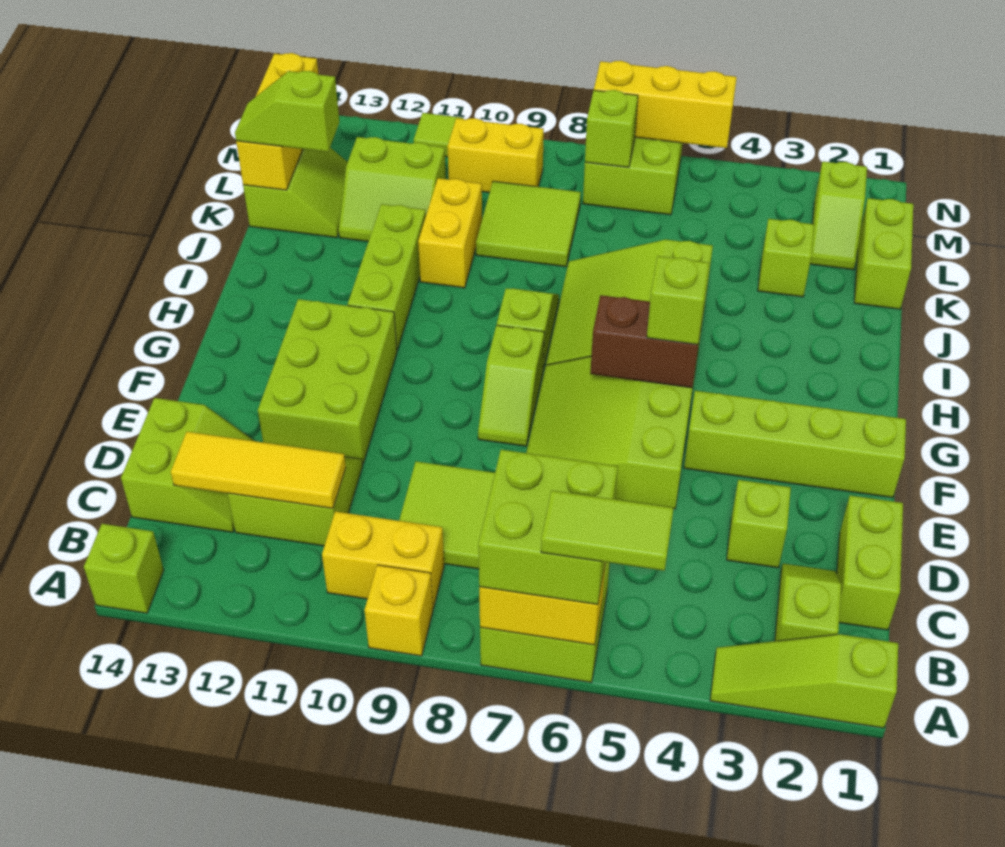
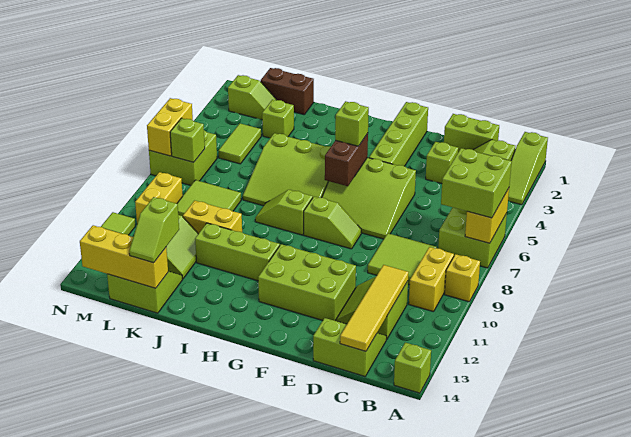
lime tile A5:A6 level 4 -> lime tile L4:L5 level 1
yellow tile C11:C13 level 2 -> yellow tile C11:C14 level 2
lime brick K1:L1 level 1 -> brown brick K1:L1 level 1
yellow brick N5:N7 level 2 -> yellow brick N6:N7 level 2

